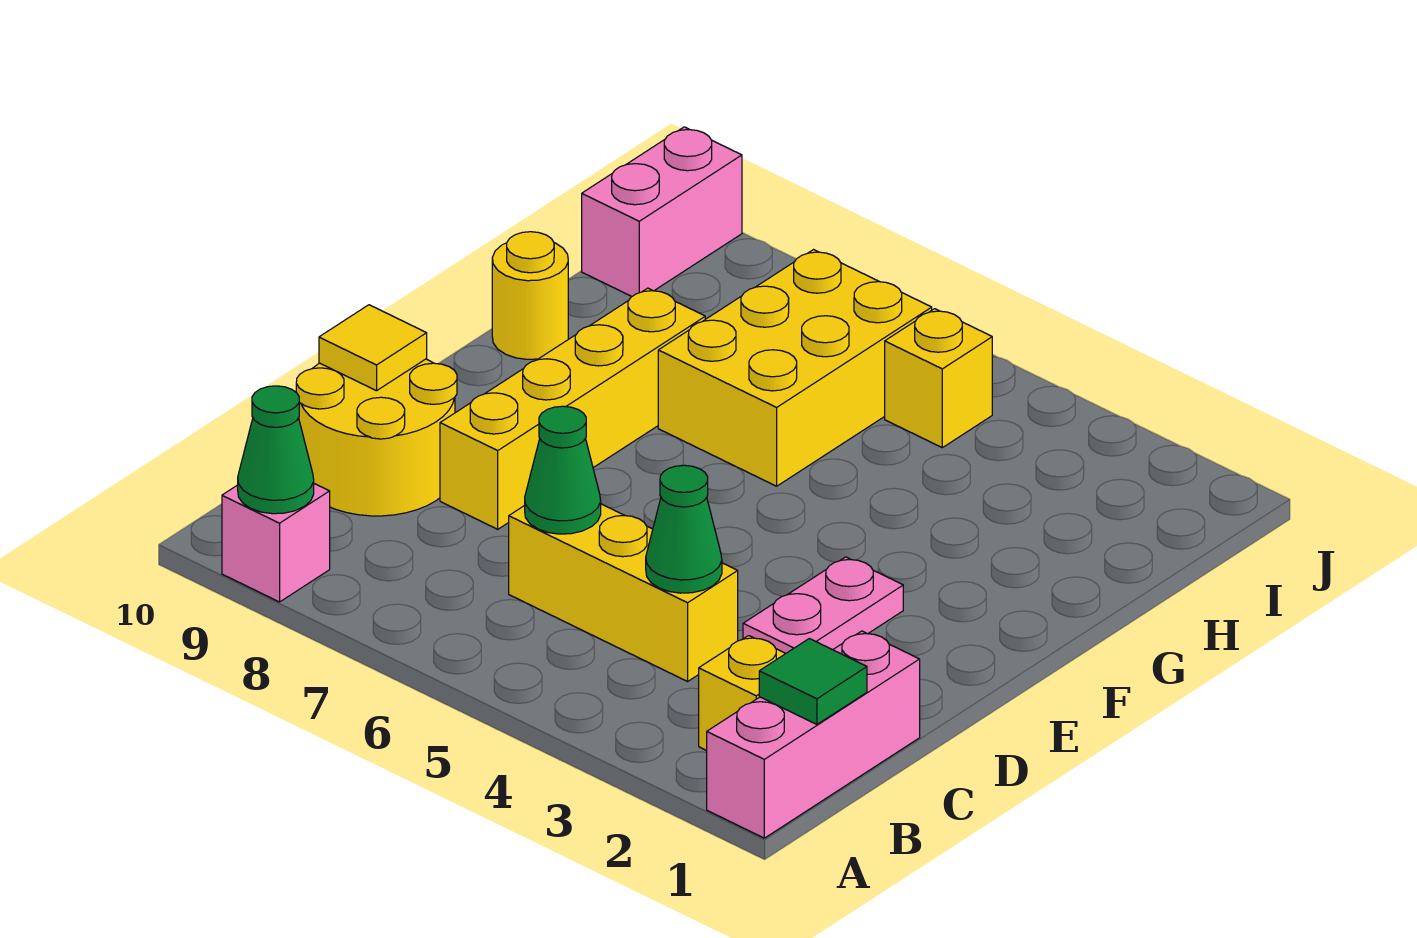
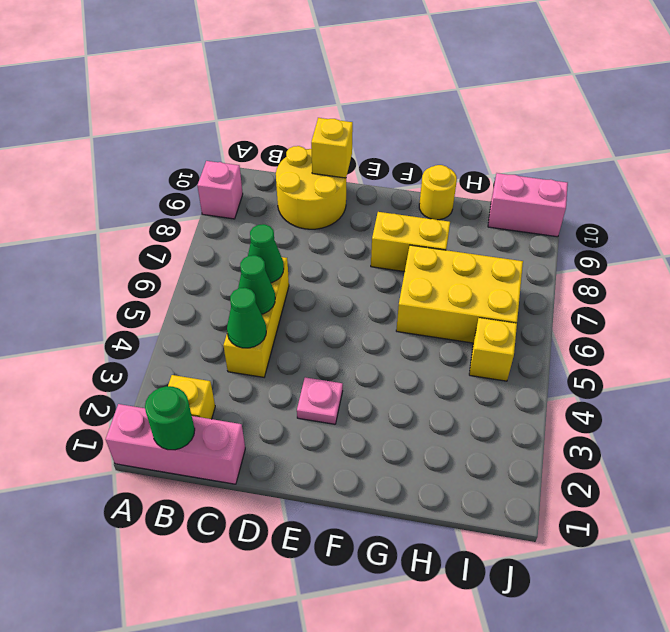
green cone A9 level 2 -> green cone C5 level 2
green tile B1 level 2 -> green round brick B1 level 2
pink plate D3:E3 level 1 -> pink plate E3 level 1
yellow brick D8:G8 level 1 -> yellow brick F8:G8 level 1
yellow tile D10 level 2 -> yellow brick D10 level 2

